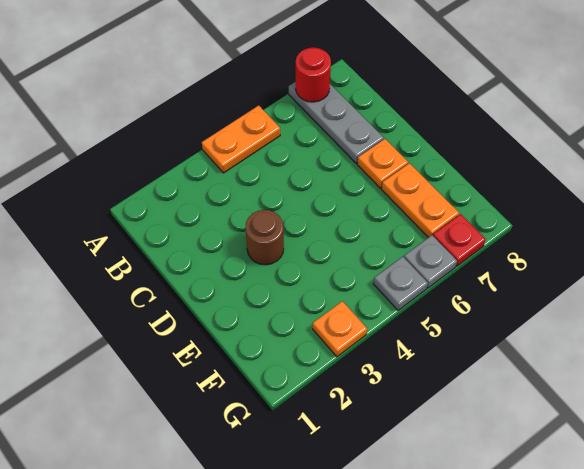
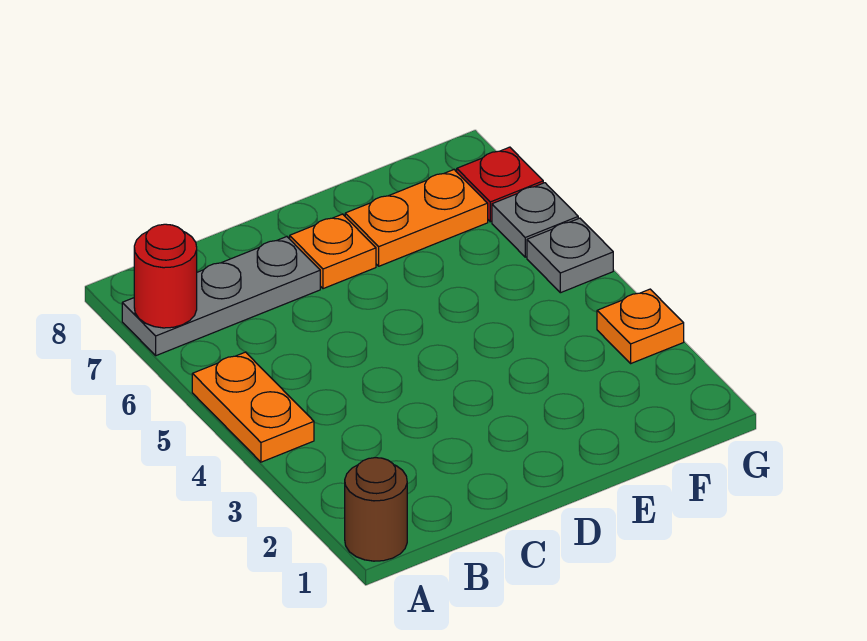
brown round brick D3 level 1 -> brown round brick A1 level 1

